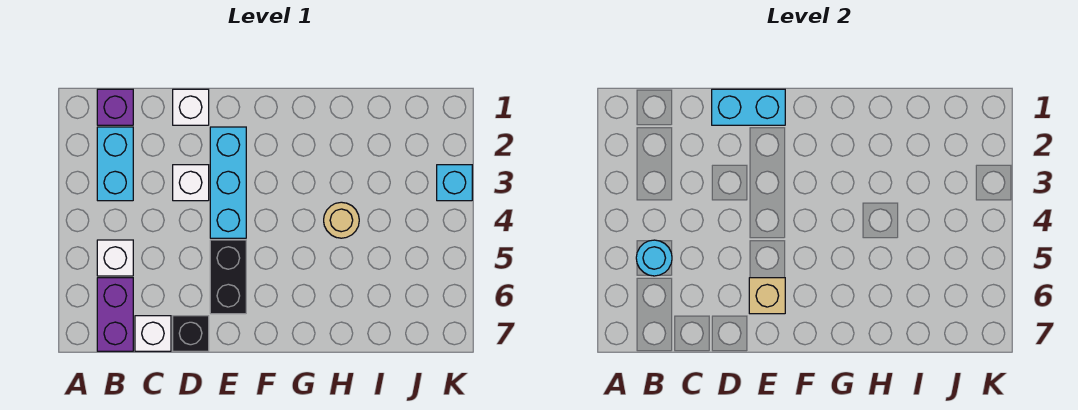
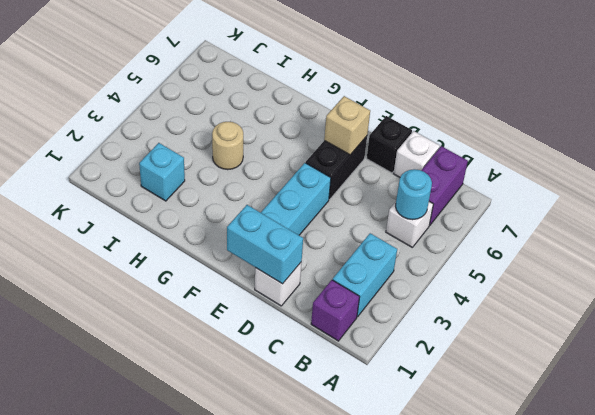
white brick D3 level 1 -> none
cyan brick K3 level 1 -> cyan brick I2 level 1

